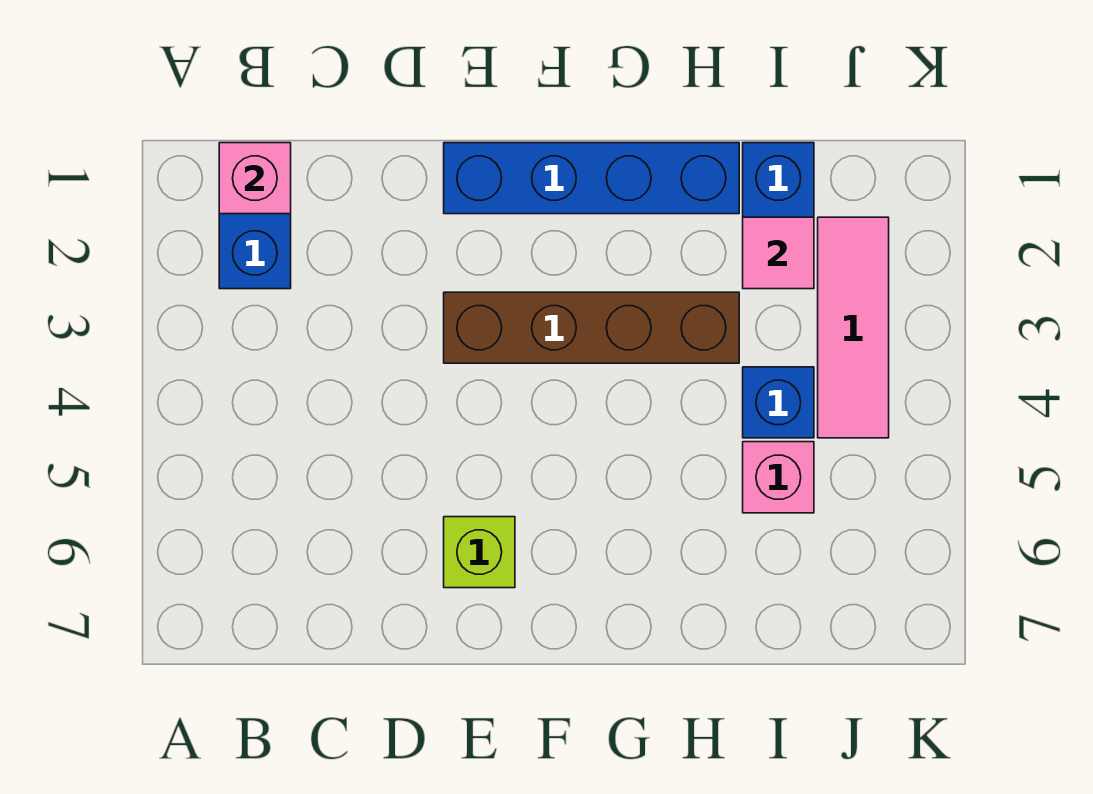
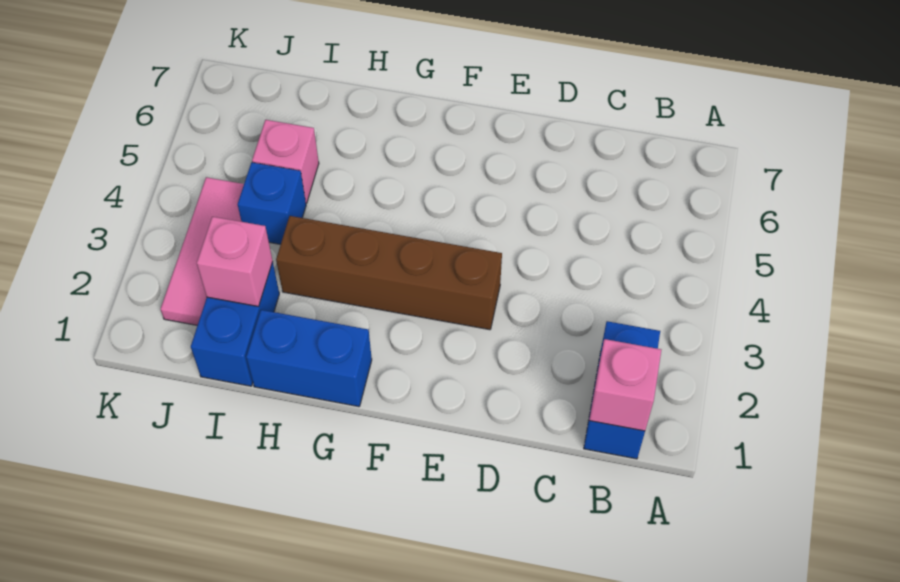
blue brick E1:H1 level 1 -> blue brick G1:H1 level 1
lime brick E6 level 1 -> none
pink tile I2 level 2 -> pink brick I2 level 2

